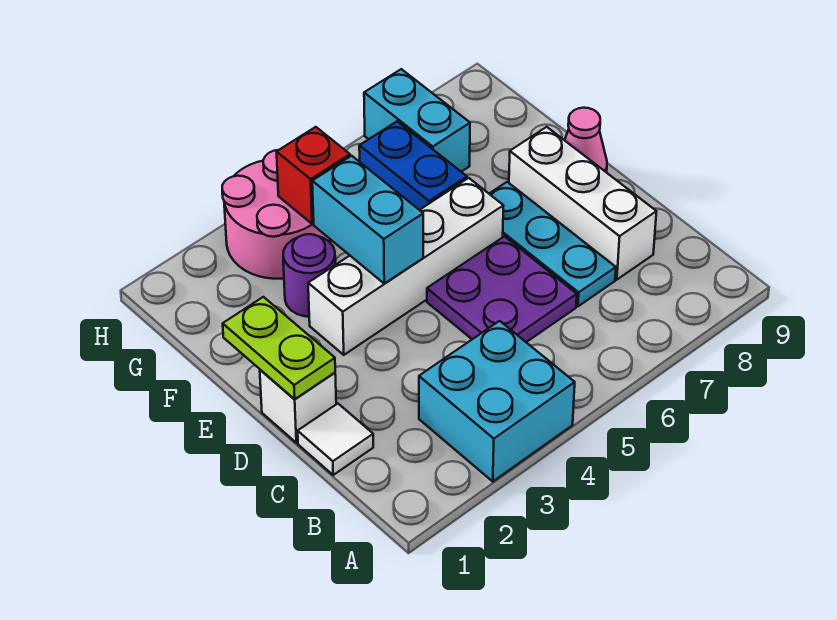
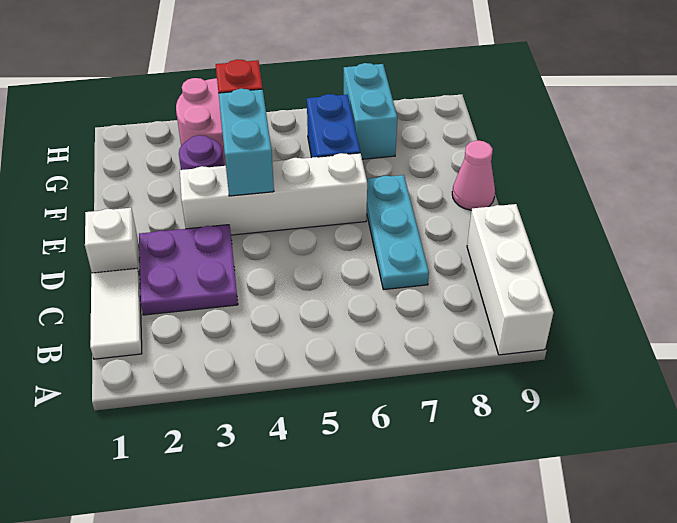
cyan brick A3:B4 level 1 -> none
white tile C1 level 1 -> white tile B1:C1 level 1
purple plate C5:D6 level 1 -> purple plate C2:D3 level 1
white brick C8:E8 level 1 -> white brick A9:C9 level 1
lime plate D1:E1 level 2 -> none

